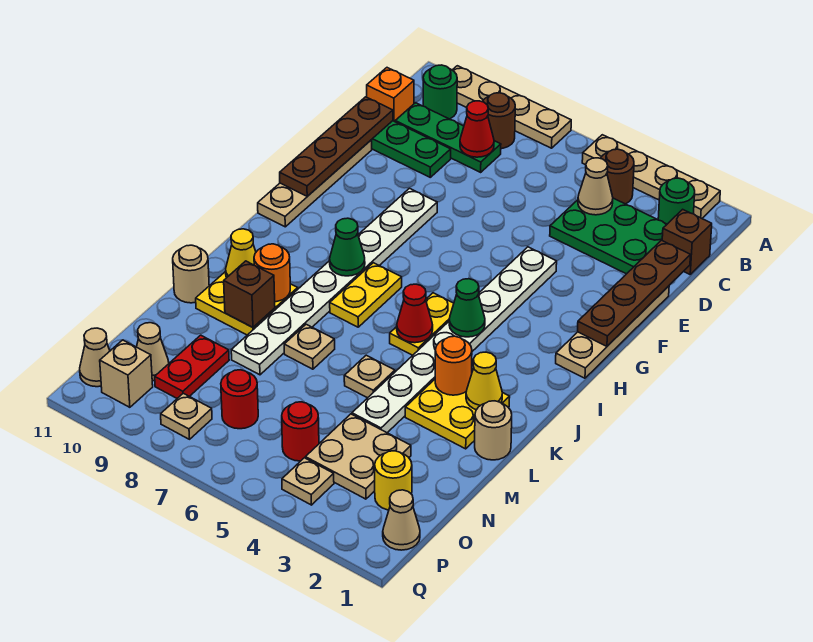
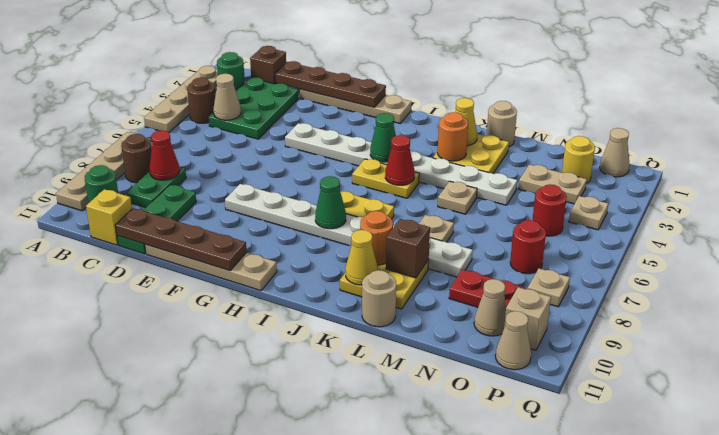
green plate C8:C10 level 1 -> green plate C8:C9 level 1
orange brick C11 level 1 -> yellow brick C11 level 1
tan plate N3:O4 level 1 -> tan plate N3:O3 level 1

